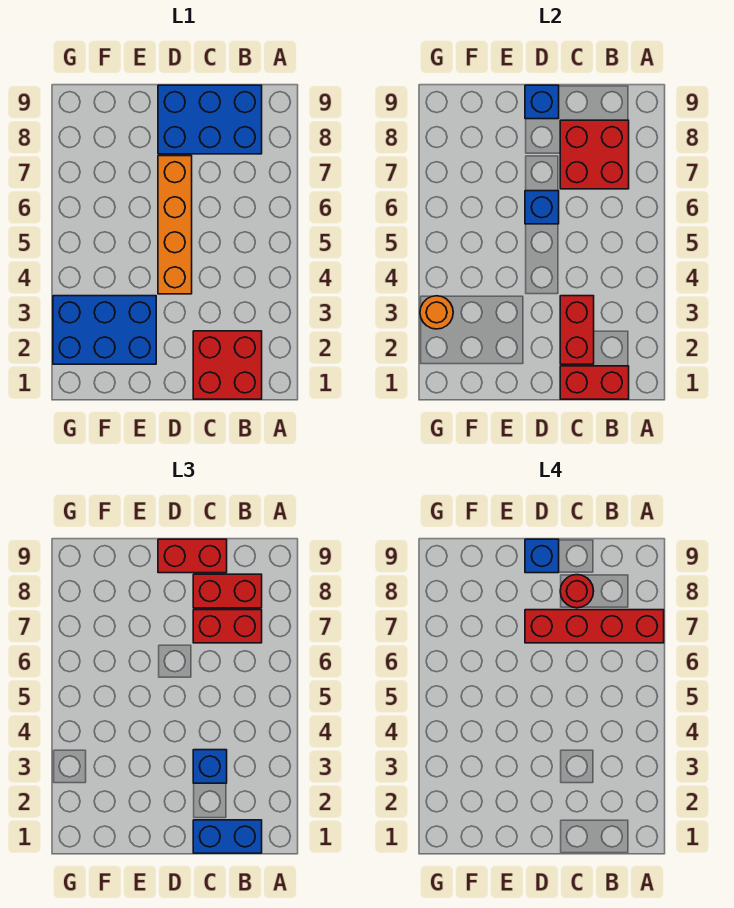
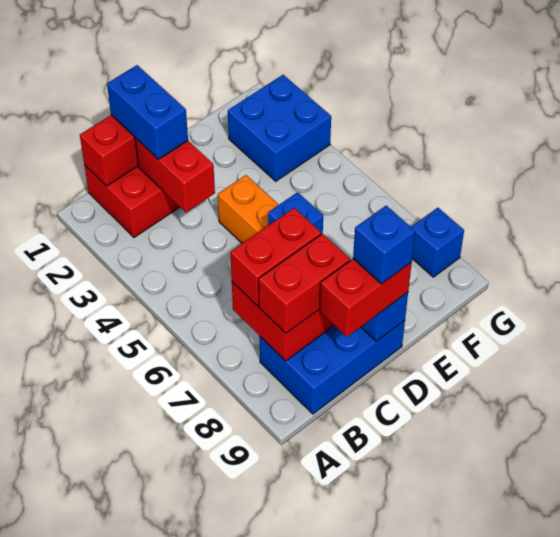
red brick A7:D7 level 4 -> none
blue brick B1:C1 level 3 -> blue brick C1:C2 level 3
blue brick C3 level 3 -> blue brick G8 level 1
red round brick C8 level 4 -> none
blue brick E2:G3 level 1 -> blue brick F2:G3 level 1
orange round brick G3 level 2 -> none

